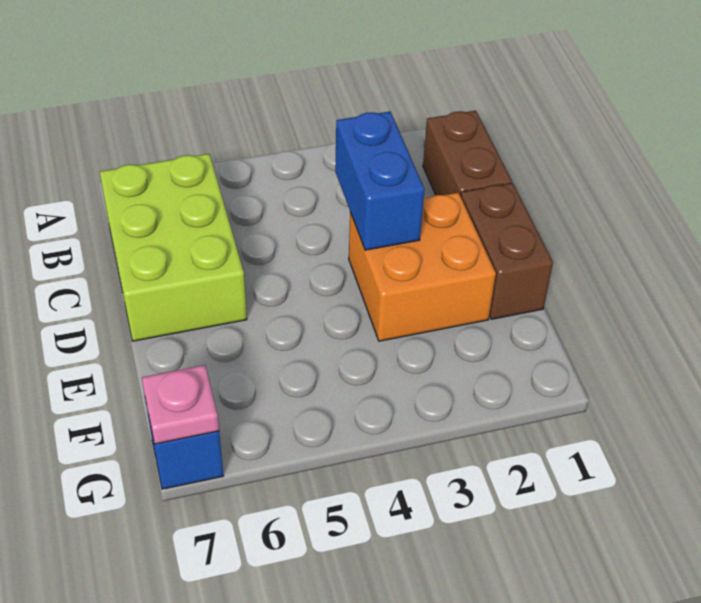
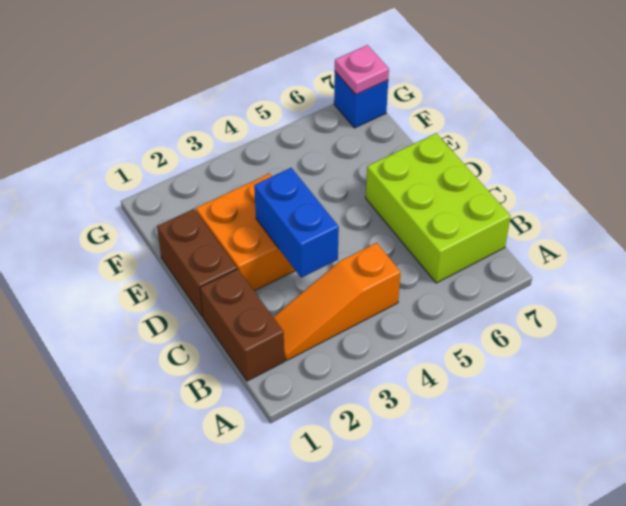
none -> orange slope B2:B4 level 1 top 4

